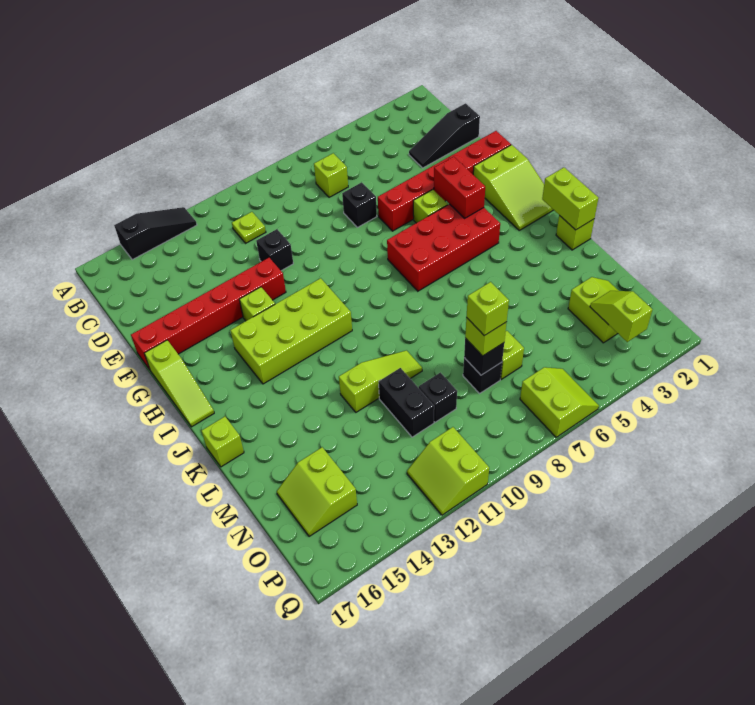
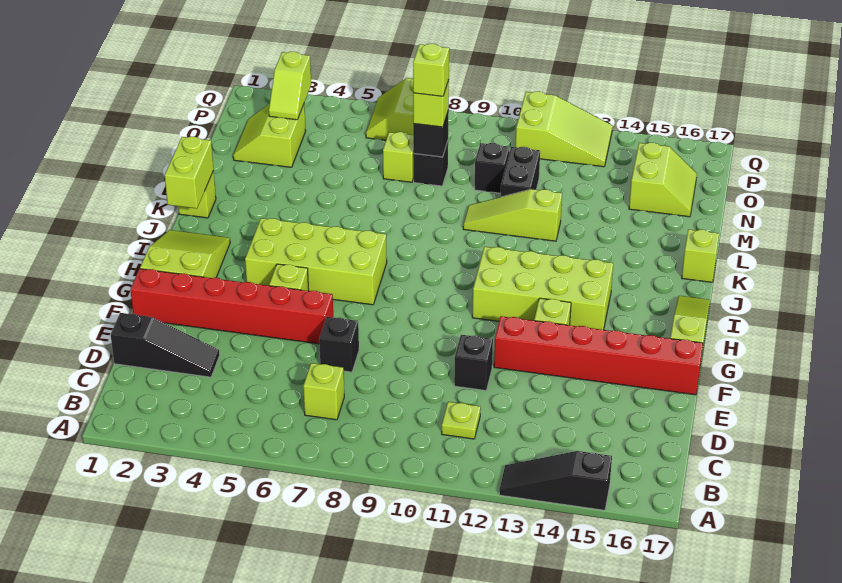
red brick G4:H4 level 2 -> none
red brick H4:I7 level 1 -> lime brick H4:I7 level 1
lime slope P11:Q12 level 1 top 11 -> lime slope P11:Q13 level 1 top 11

